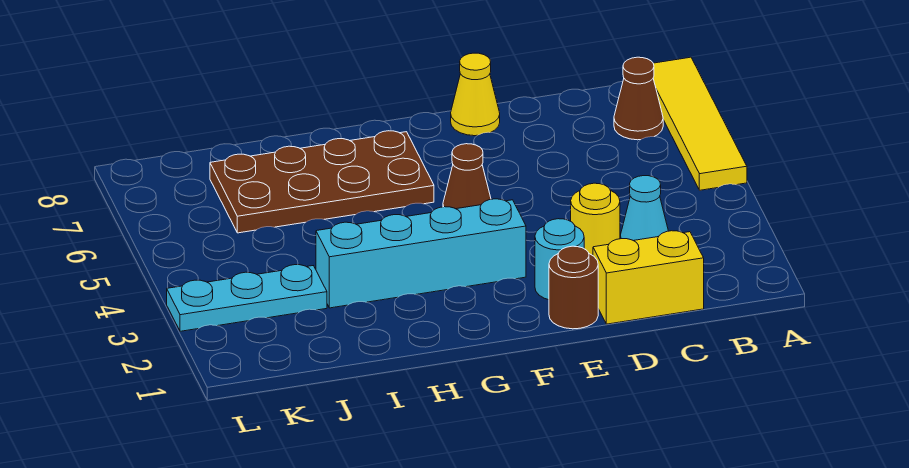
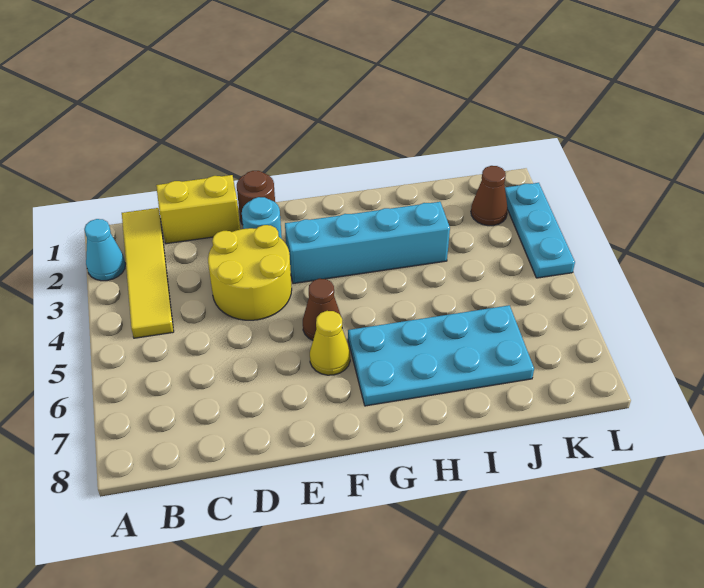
yellow tile A5:A8 level 1 -> yellow tile B1:B4 level 1
brown cone B7 level 1 -> brown cone K2 level 1
cyan cone C3 level 1 -> cyan cone A2 level 1
yellow round brick D3 level 1 -> yellow round brick D3:E4 level 1
yellow cone E8 level 1 -> yellow cone F6 level 1
brown plate G6:J7 level 1 -> cyan plate G6:J7 level 1
cyan plate J3:L3 level 1 -> cyan plate L2:L4 level 1

